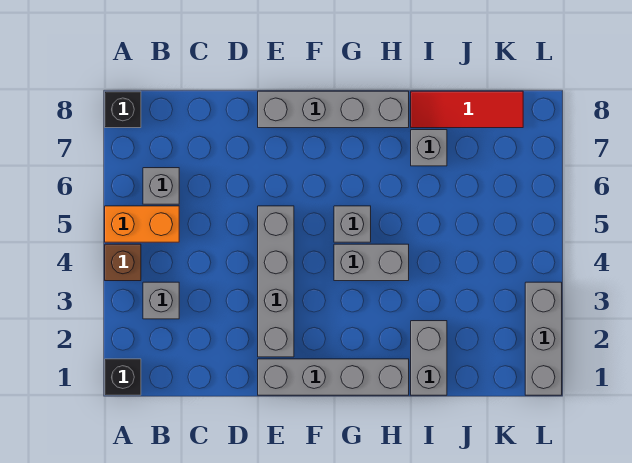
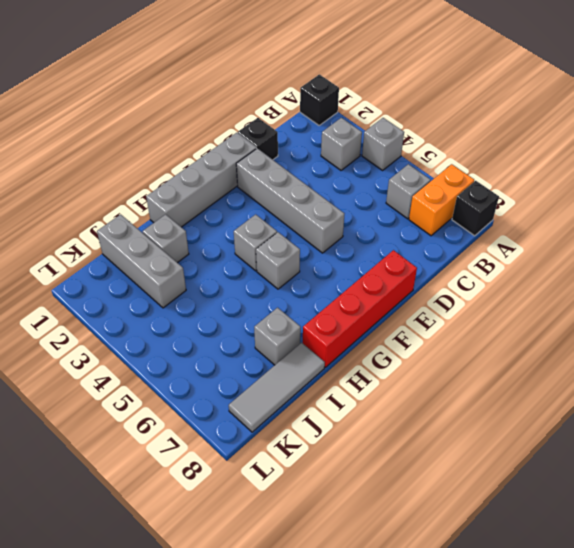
brown brick A4 level 1 -> grey brick A4 level 1
orange brick A5:B5 level 1 -> orange brick A7:B7 level 1
none -> black brick D1 level 1
grey brick E8:H8 level 1 -> red brick E8:H8 level 1
grey brick G4:H4 level 1 -> grey brick G4 level 1
grey brick I1:I2 level 1 -> grey brick I2 level 1
red tile I8:K8 level 1 -> grey tile I8:K8 level 1
grey brick L1:L3 level 1 -> grey brick J1:J3 level 1

